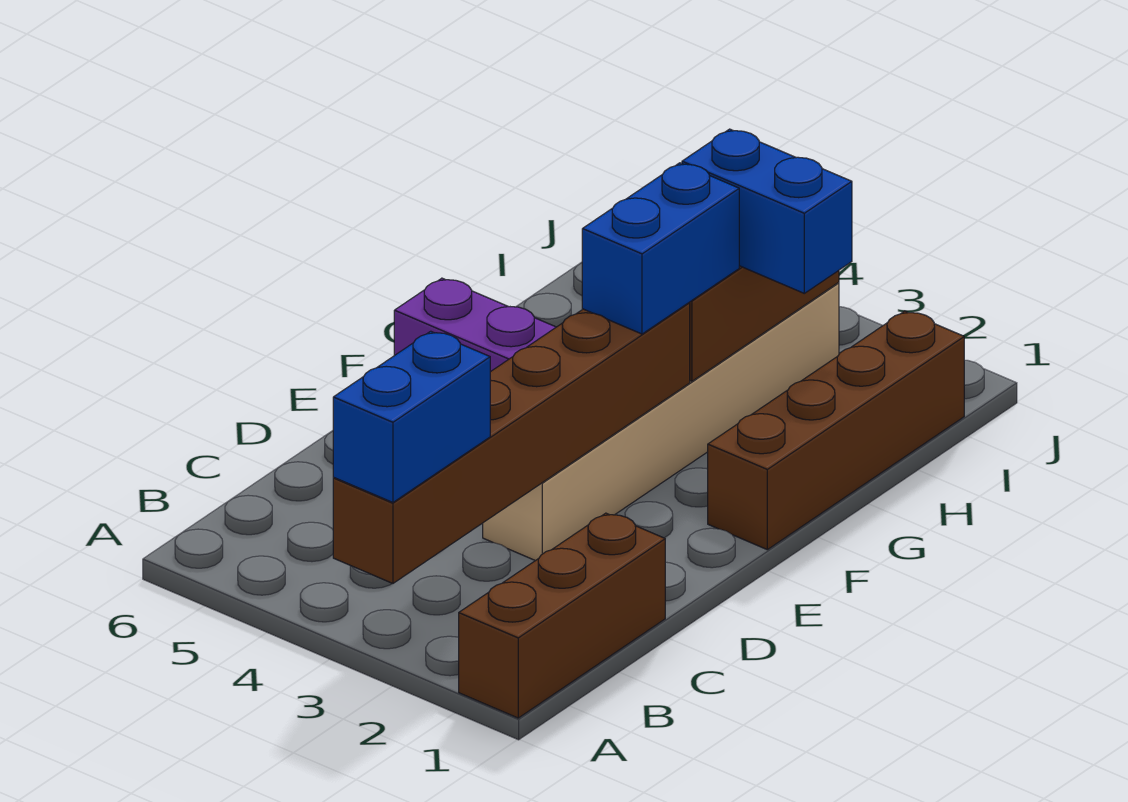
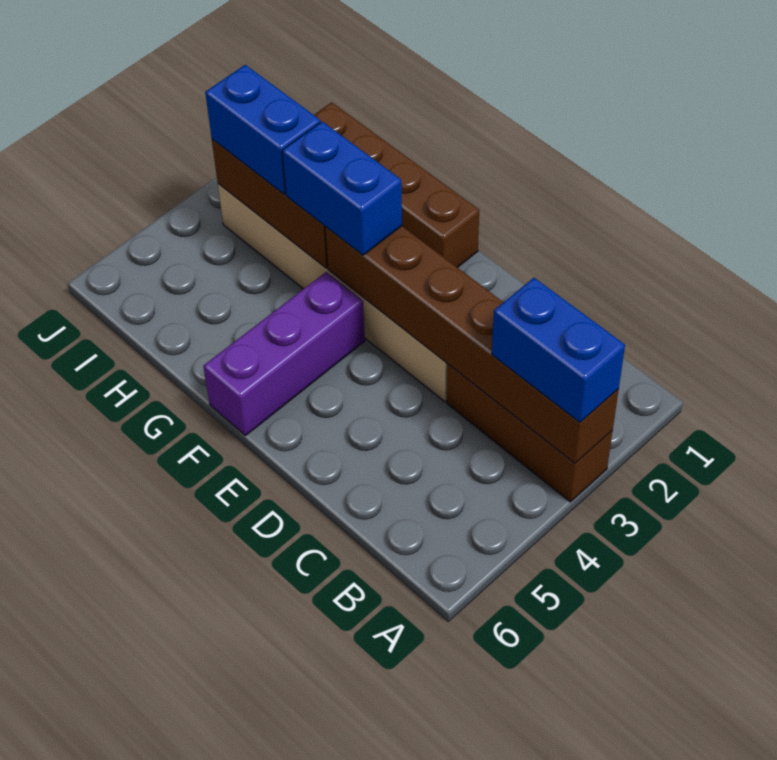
brown brick A1:C1 level 1 -> brown brick A3:C3 level 1
blue brick H2:H3 level 3 -> blue brick H3:I3 level 3

